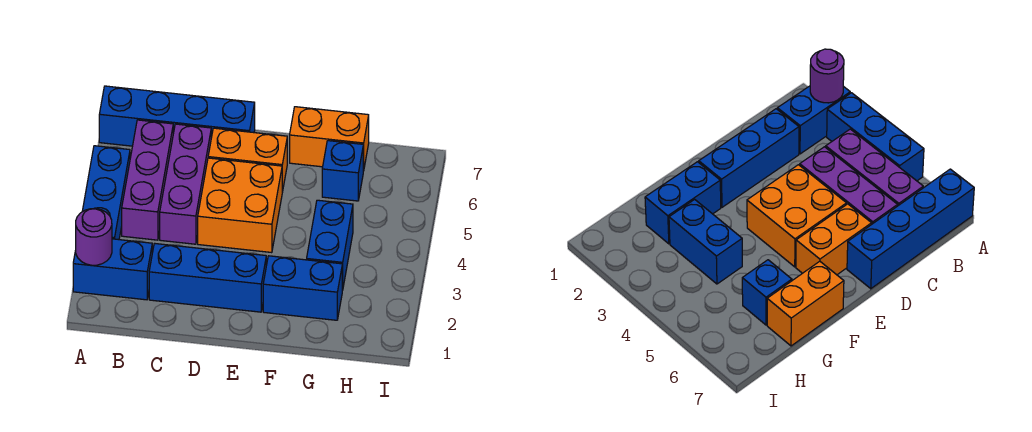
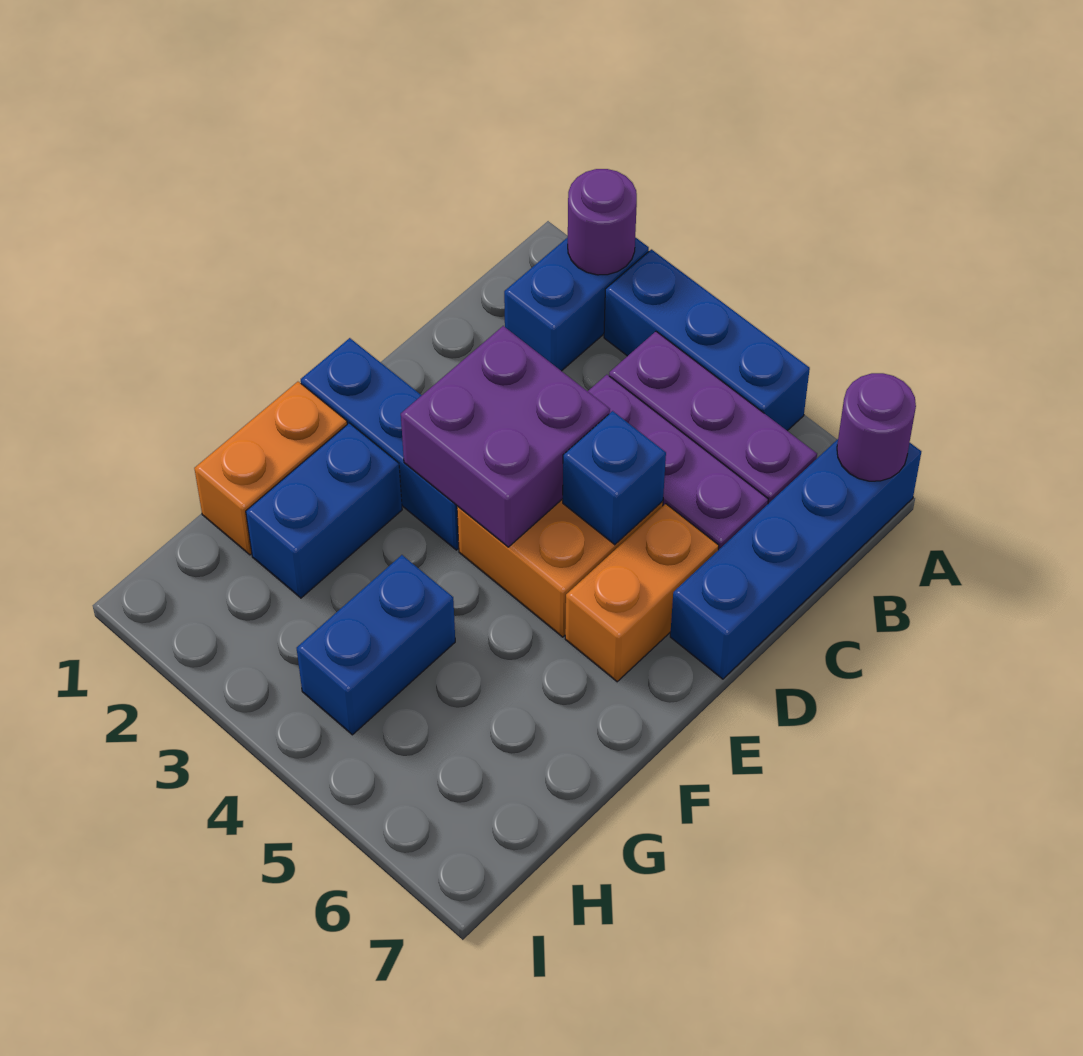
none -> purple round brick A7 level 2
blue brick C2:E2 level 1 -> blue brick E1:E3 level 1
none -> purple brick D3:E4 level 2
orange brick F7:G7 level 1 -> orange brick F1:G1 level 1
blue brick G3:G4 level 1 -> blue brick G4:H4 level 1
blue brick G6 level 1 -> blue brick D5 level 2

